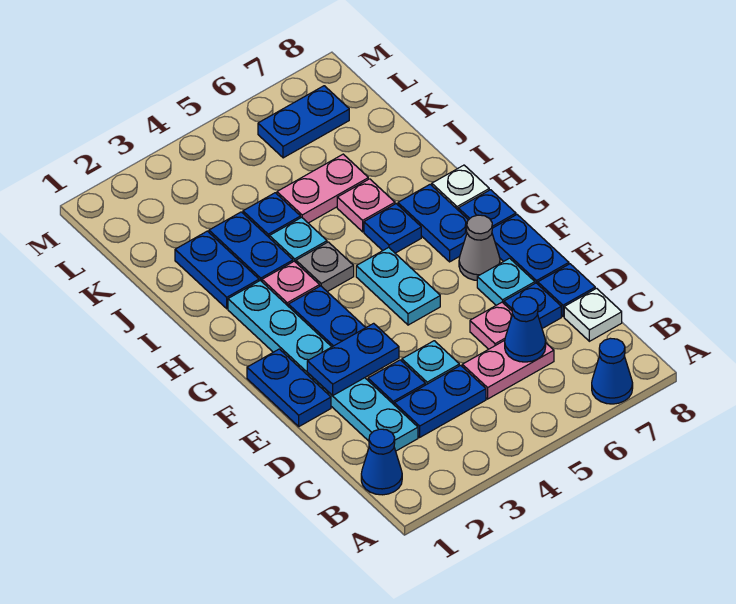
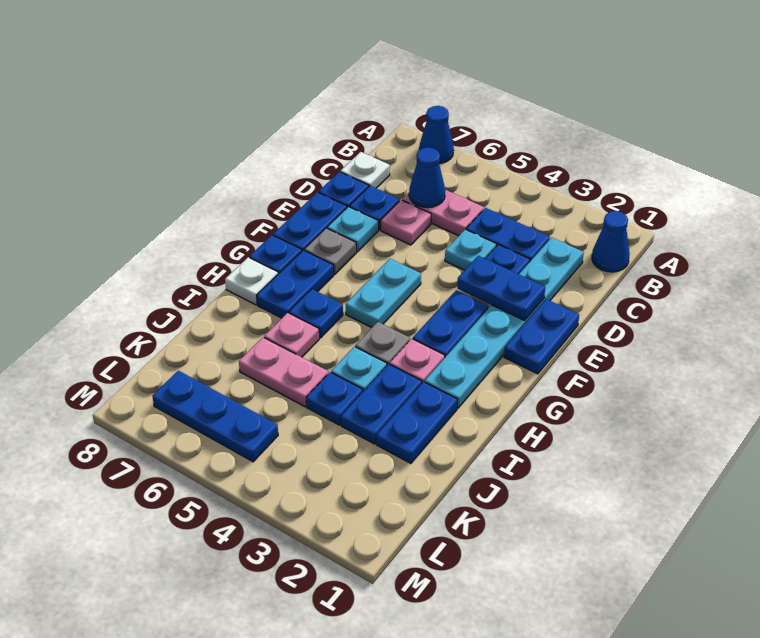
grey cone F7 level 1 -> grey plate F7 level 1
blue plate L6:L7 level 1 -> blue plate L5:L7 level 1

